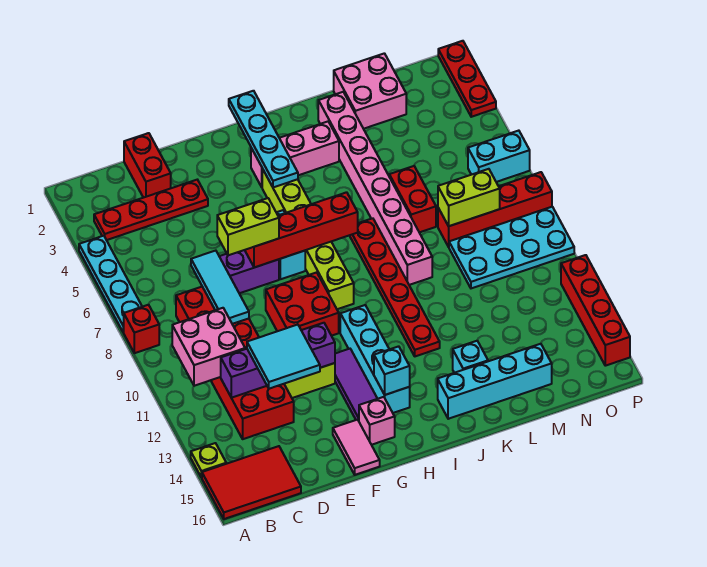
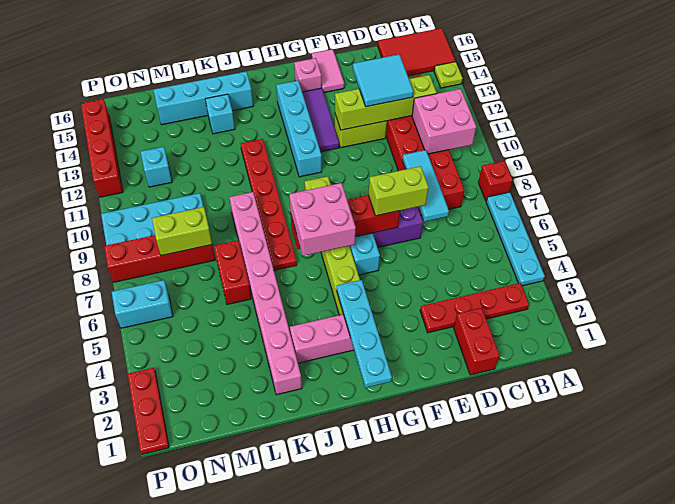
purple brick C12:F12 level 2 -> lime brick C12:F12 level 2
red brick F9:G10 level 1 -> none
cyan brick H14 level 2 -> cyan brick N12 level 1
pink brick L1:M2 level 1 -> pink brick H6:I7 level 3

